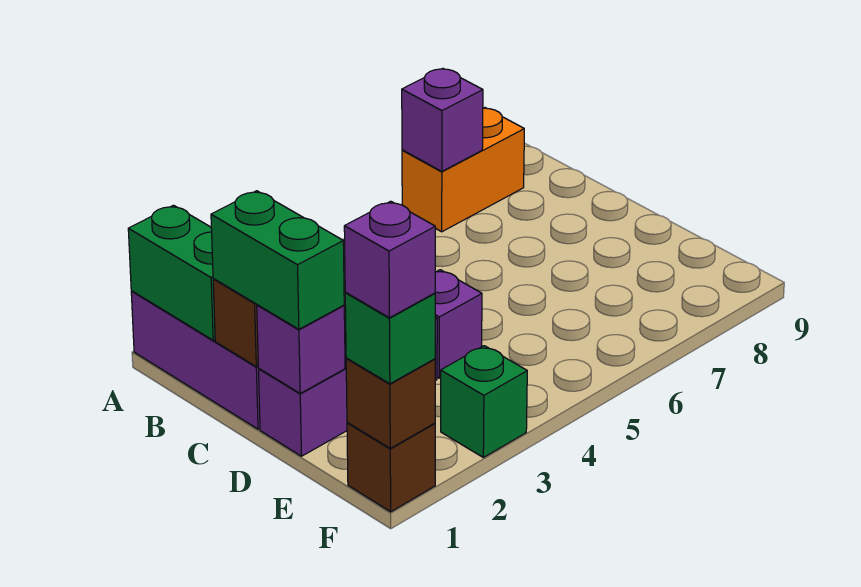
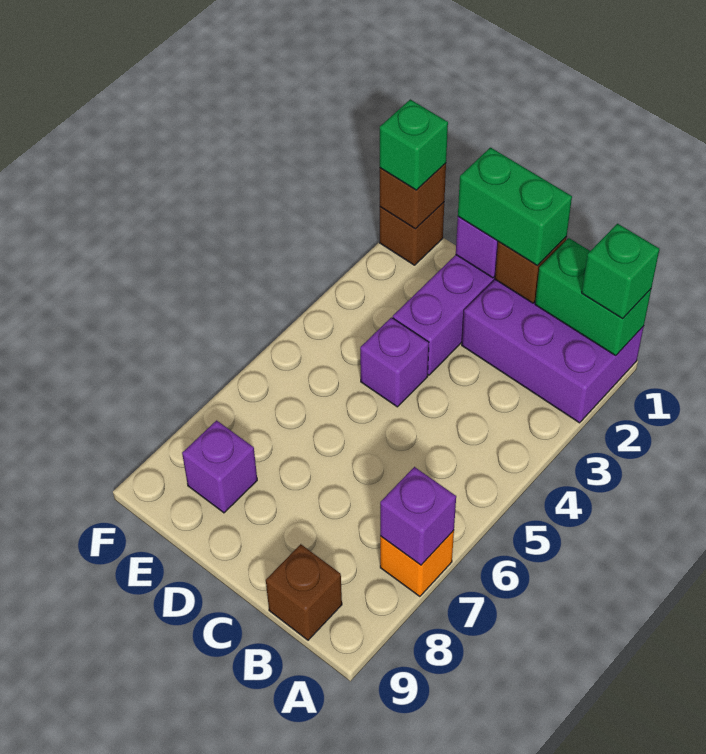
orange brick A7:A8 level 1 -> orange brick A7 level 1
none -> brown brick B9 level 1
purple brick F1 level 4 -> purple brick E8 level 1
green brick F3 level 1 -> green brick A1 level 3

